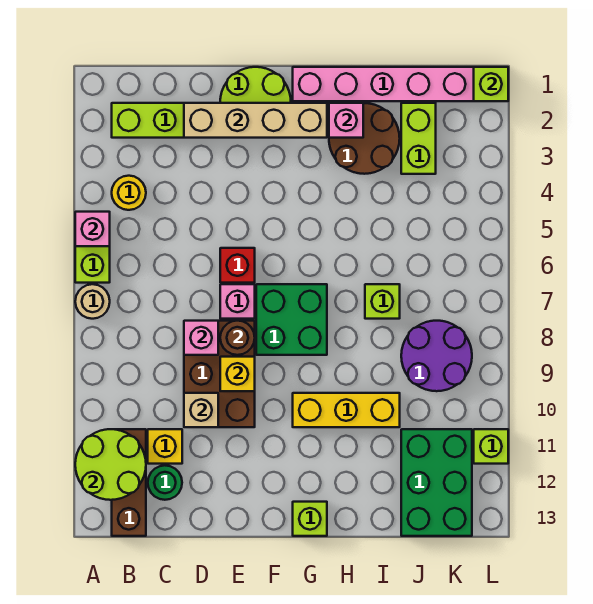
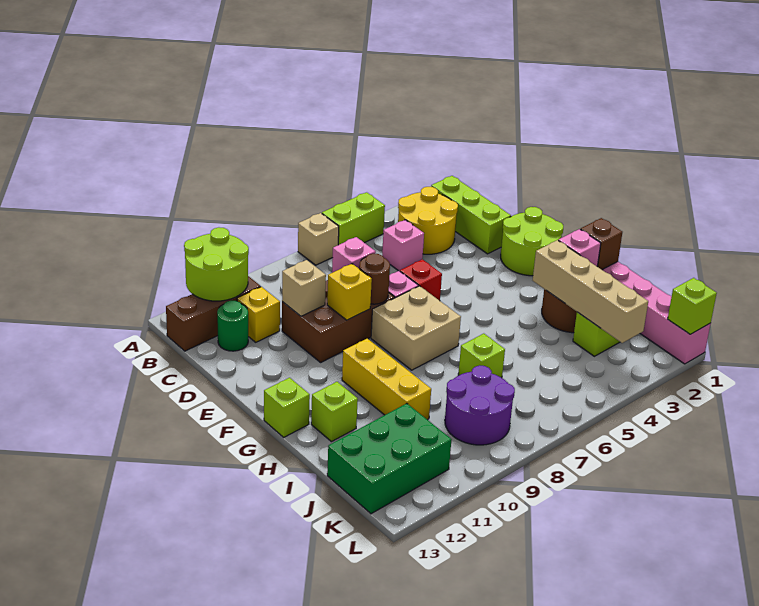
pink brick A5 level 2 -> pink brick C5 level 1
tan round brick A7 level 1 -> tan brick A7 level 1
yellow round brick B4 level 1 -> yellow round brick B3:C4 level 1
tan brick D2:G2 level 2 -> tan brick H3:K3 level 2
green brick F7:G8 level 1 -> tan brick F7:G8 level 1
none -> brown brick H1 level 2
lime brick L11 level 1 -> lime brick H12 level 1

